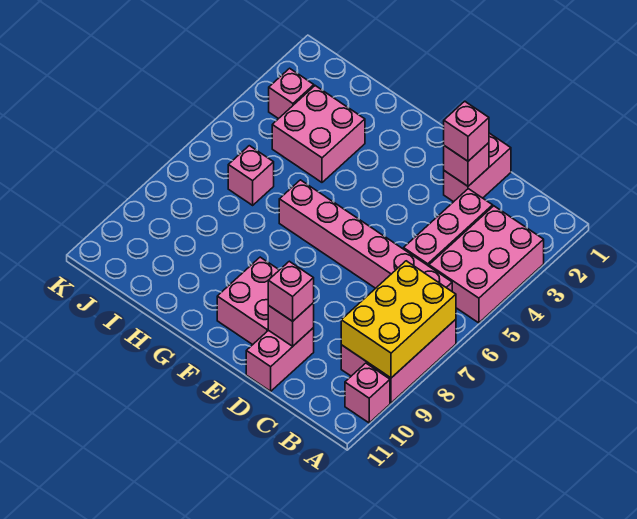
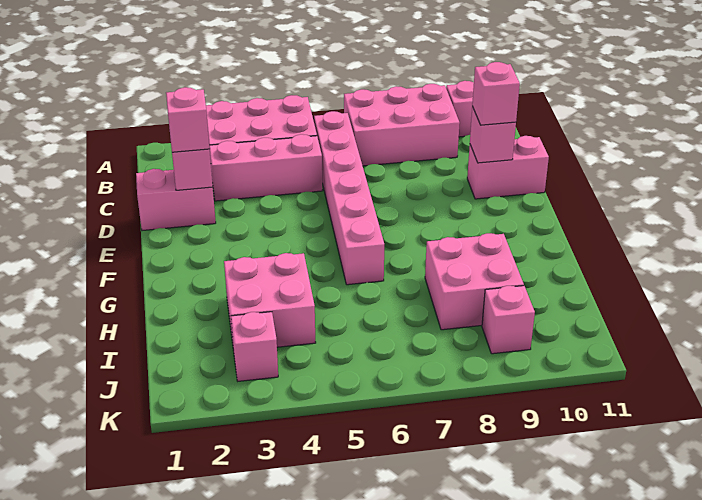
yellow brick A7:B9 level 2 -> none
pink brick E9:F10 level 1 -> pink brick H8:I9 level 1
pink brick I6 level 1 -> pink brick J9 level 1

